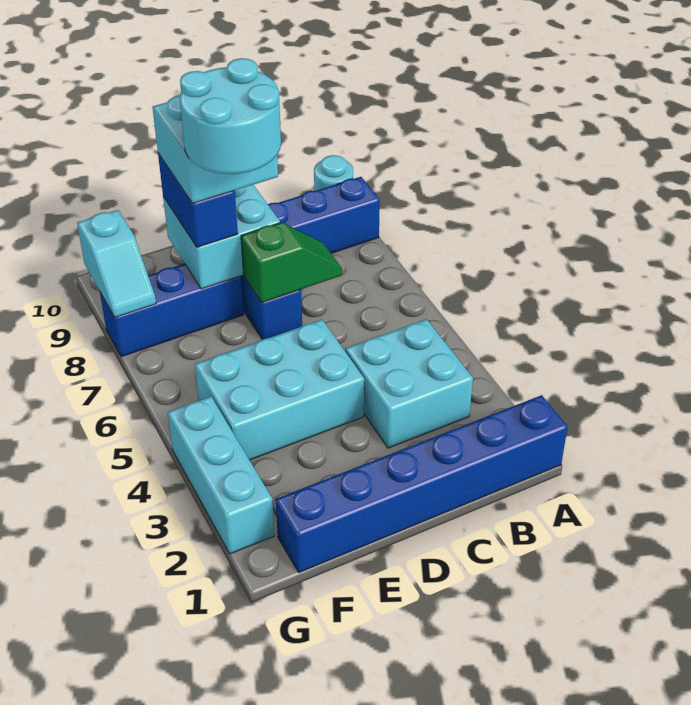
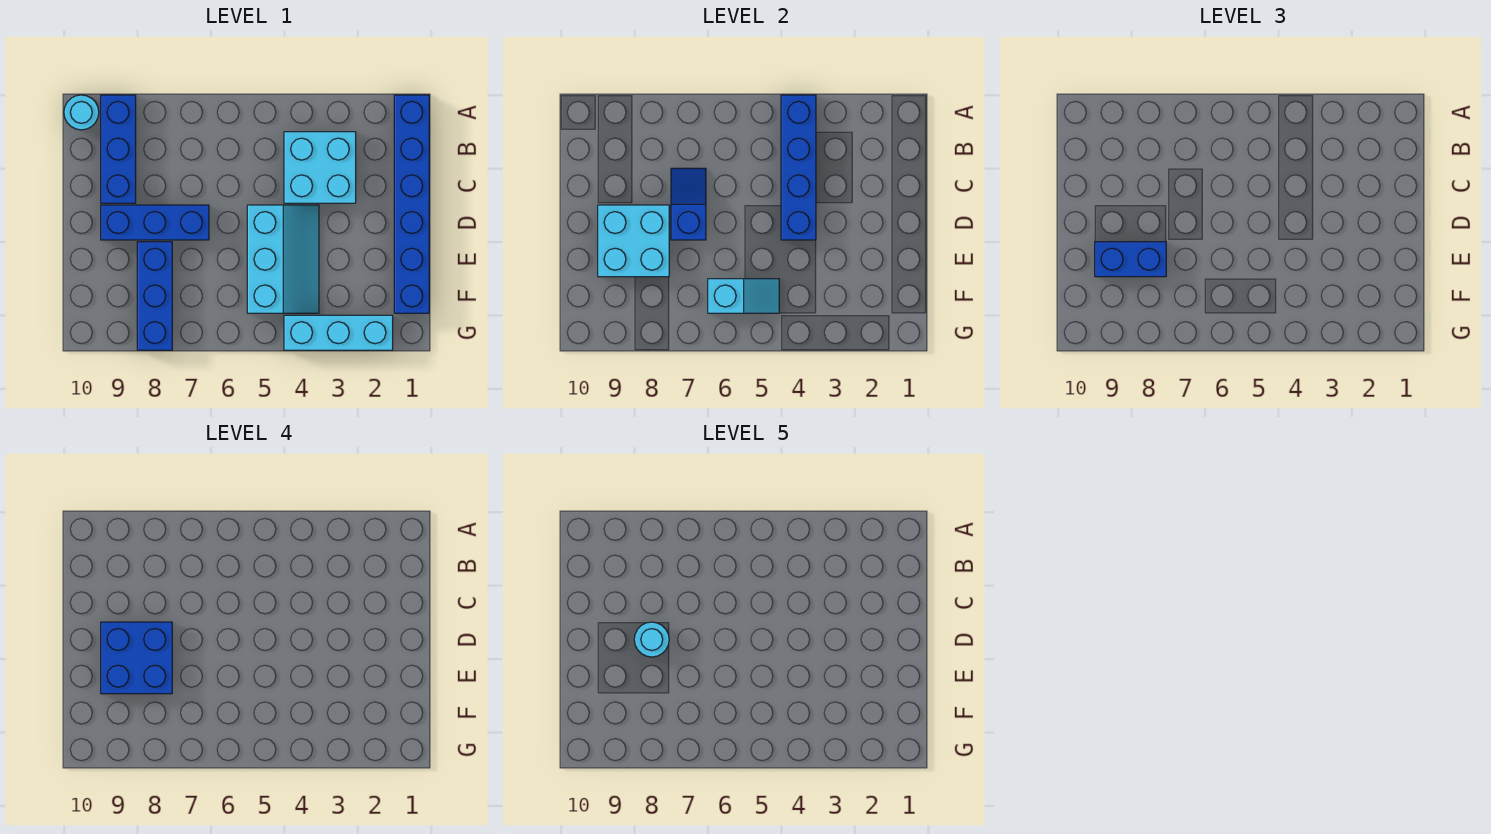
none -> blue brick A4:D4 level 2
green slope C7:D7 level 2 top D -> blue slope C7:D7 level 2 top D
cyan brick D4:F5 level 1 -> cyan slope D4:F5 level 1 top 5
cyan round brick D7:E8 level 5 -> cyan round brick D8 level 5
cyan brick D8:E9 level 4 -> blue brick D8:E9 level 4
cyan slope G8:G9 level 2 top 9 -> cyan slope F5:F6 level 2 top 6

